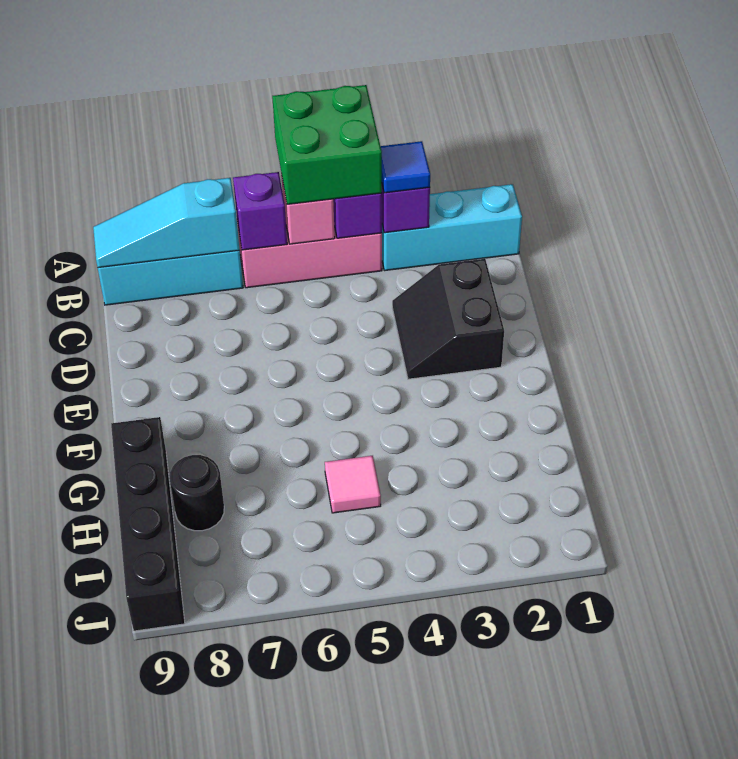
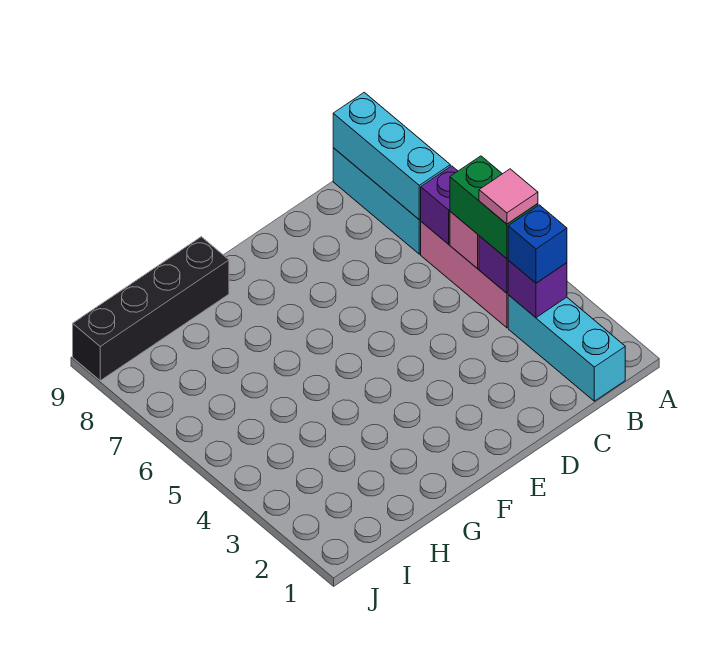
green brick A4:B5 level 3 -> green brick B4:B5 level 3
blue tile B3 level 3 -> blue brick B3 level 3
cyan slope B7:B9 level 2 top 7 -> cyan brick B7:B9 level 2
black slope D2:E3 level 1 top 2 -> none
pink tile H5 level 1 -> pink tile B4 level 4
black round brick H8 level 1 -> none

